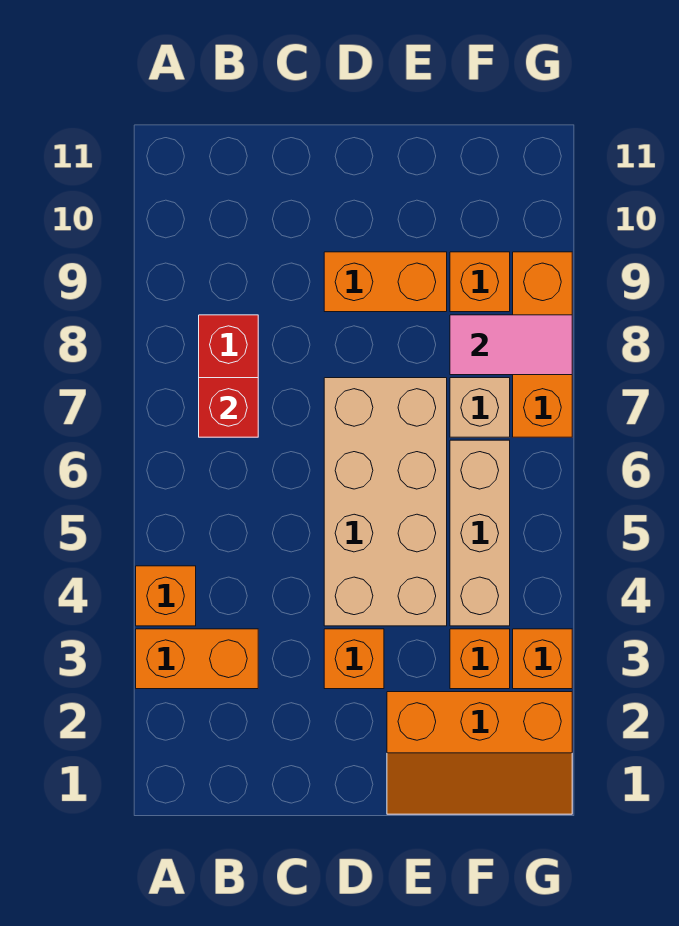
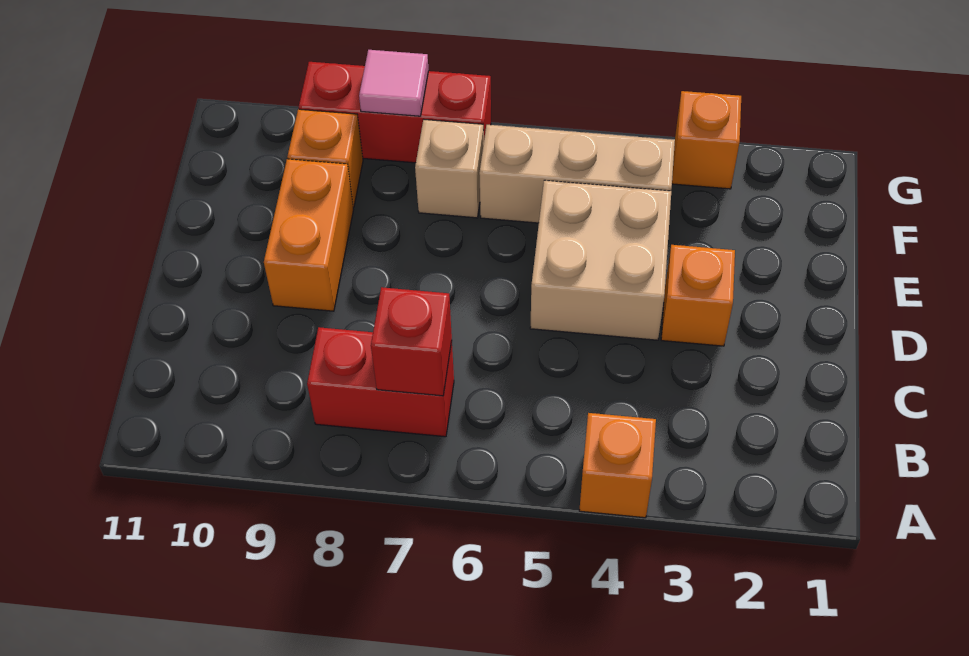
orange brick A3:B3 level 1 -> none
tan brick D4:E7 level 1 -> tan brick D4:E5 level 1
orange slope E1:G2 level 1 top 2 -> none
orange brick F3 level 1 -> none
pink tile F8:G8 level 2 -> pink tile G8 level 2
orange brick G7:G9 level 1 -> red brick G7:G9 level 1

